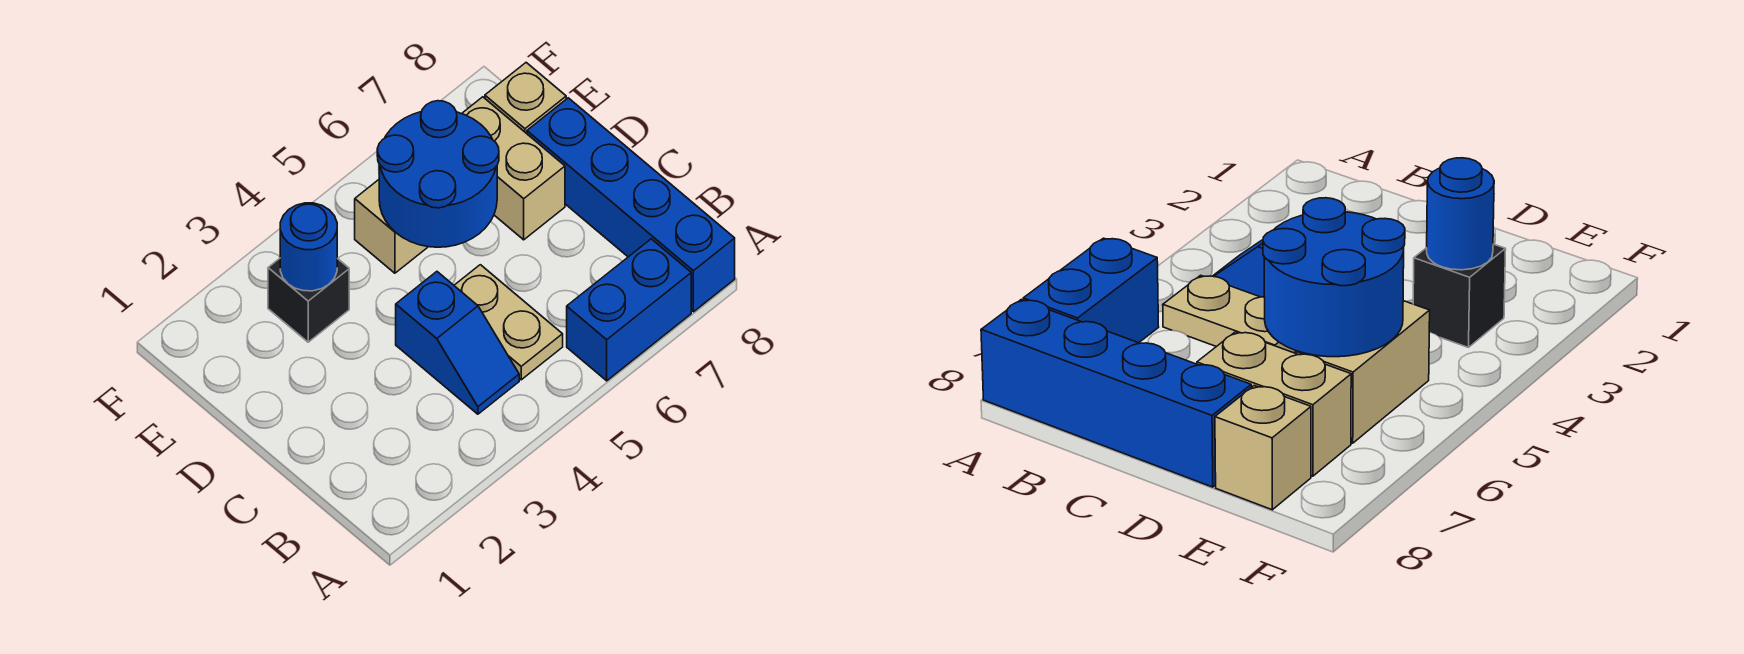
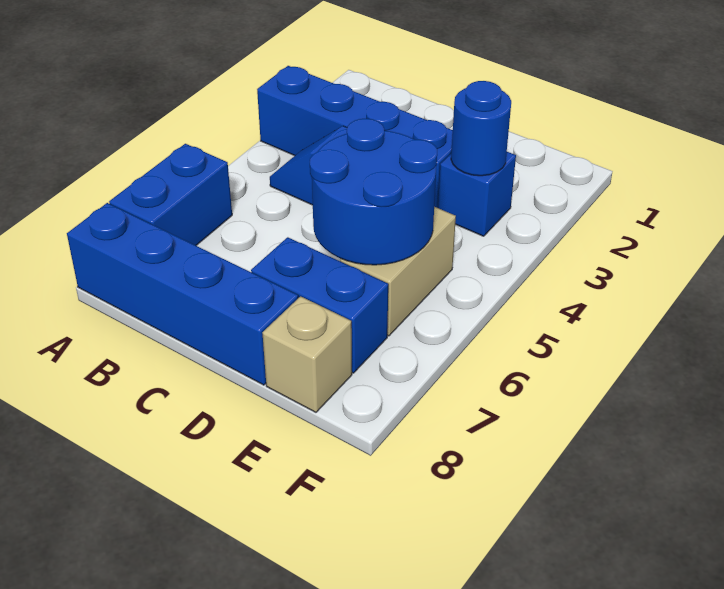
none -> blue brick A3:D3 level 1
tan plate B5:C5 level 1 -> none
tan brick D7:E7 level 1 -> blue brick D7:E7 level 1
black brick E3 level 1 -> blue brick E3 level 1

